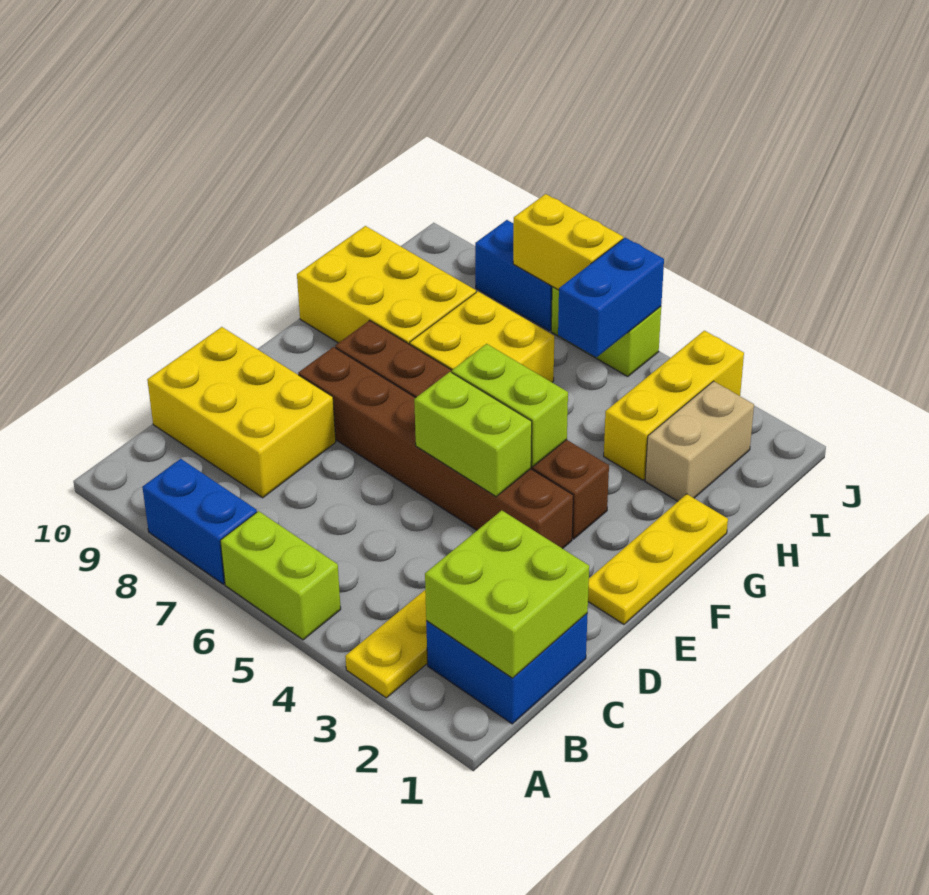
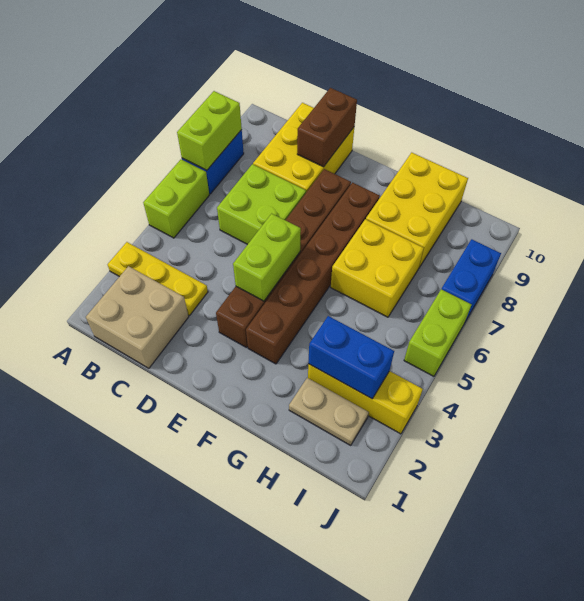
blue brick B1:C2 level 1 -> tan brick B1:C2 level 1
lime brick B1:C2 level 2 -> lime brick C6:D7 level 1
none -> brown brick D9:D10 level 2
yellow plate E1:G1 level 1 -> none
lime brick F4:F5 level 2 -> lime brick A7:A8 level 2
tan brick H2:I2 level 1 -> tan plate H2:I2 level 1
blue brick I5:J5 level 2 -> blue brick H3:I3 level 2
yellow brick J6:J7 level 2 -> none

